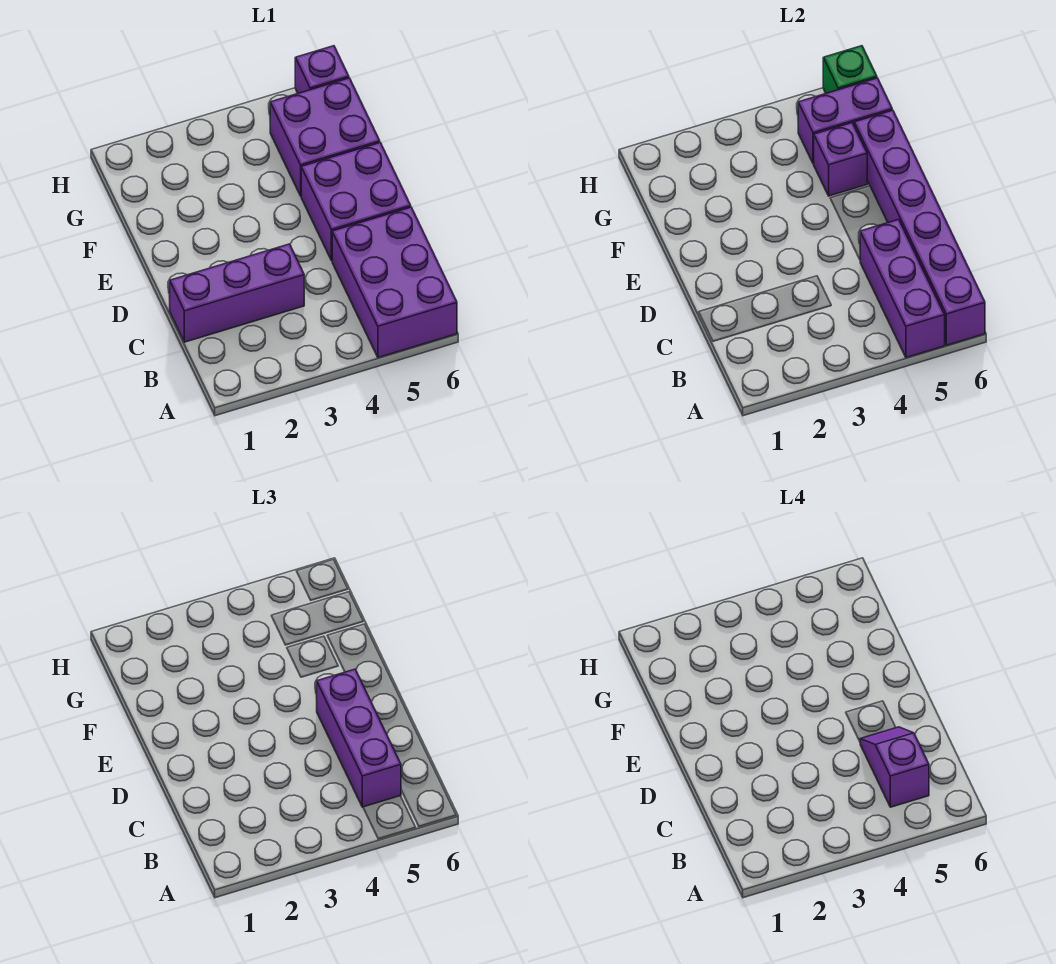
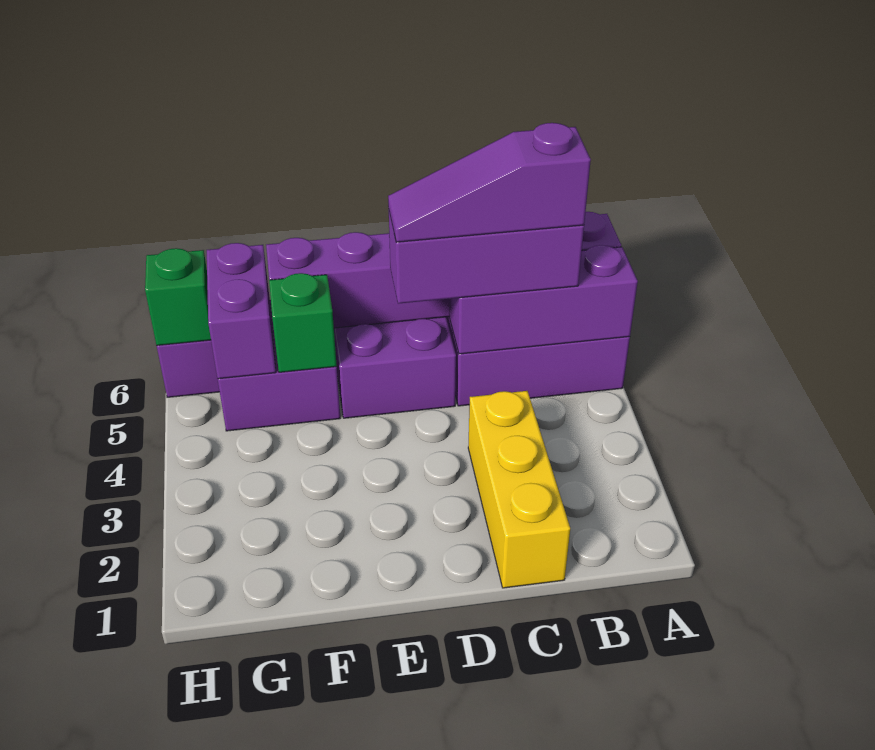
purple slope B5:C5 level 4 top B -> purple slope B5:D5 level 4 top B
purple brick C1:C3 level 1 -> yellow brick C1:C3 level 1
purple brick F5 level 2 -> green brick F5 level 2

